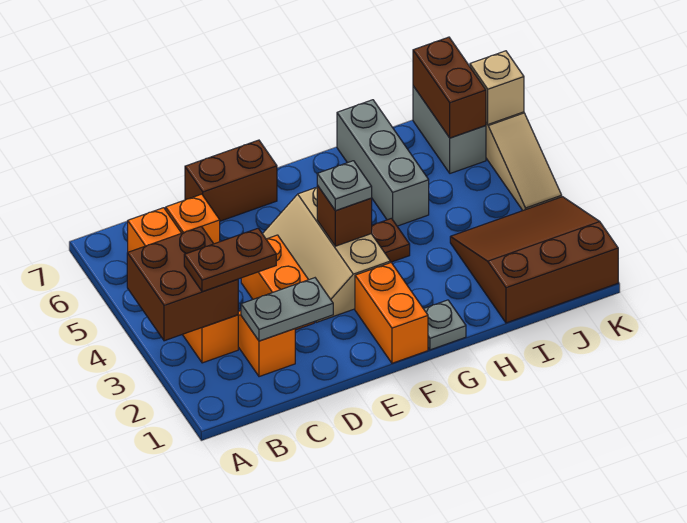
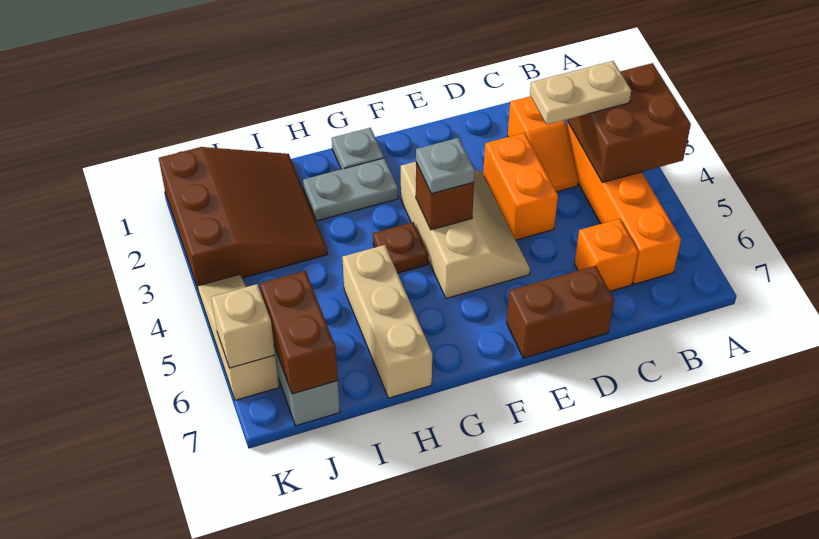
brown plate B3:C3 level 3 -> tan plate B3:C3 level 3
grey plate C2:D2 level 2 -> grey plate G2:H2 level 1
orange brick F1:F2 level 1 -> none
grey brick H5:H7 level 1 -> tan brick H5:H7 level 1
brown slope I1:K3 level 1 top 1 -> brown slope I1:K3 level 1 top K

